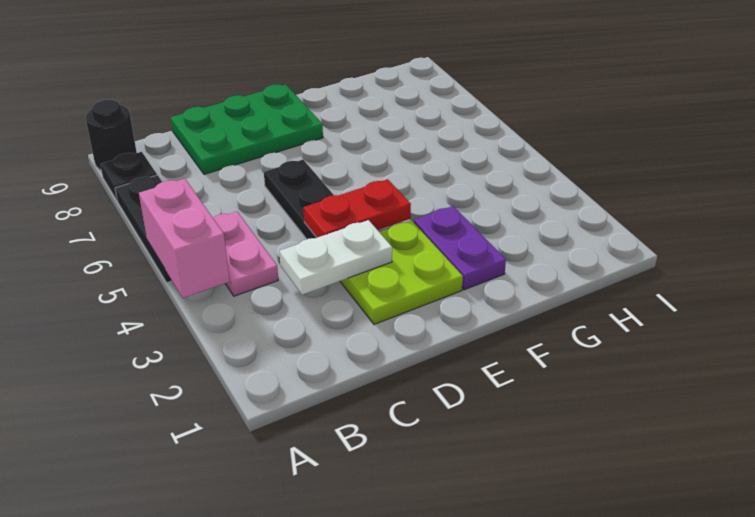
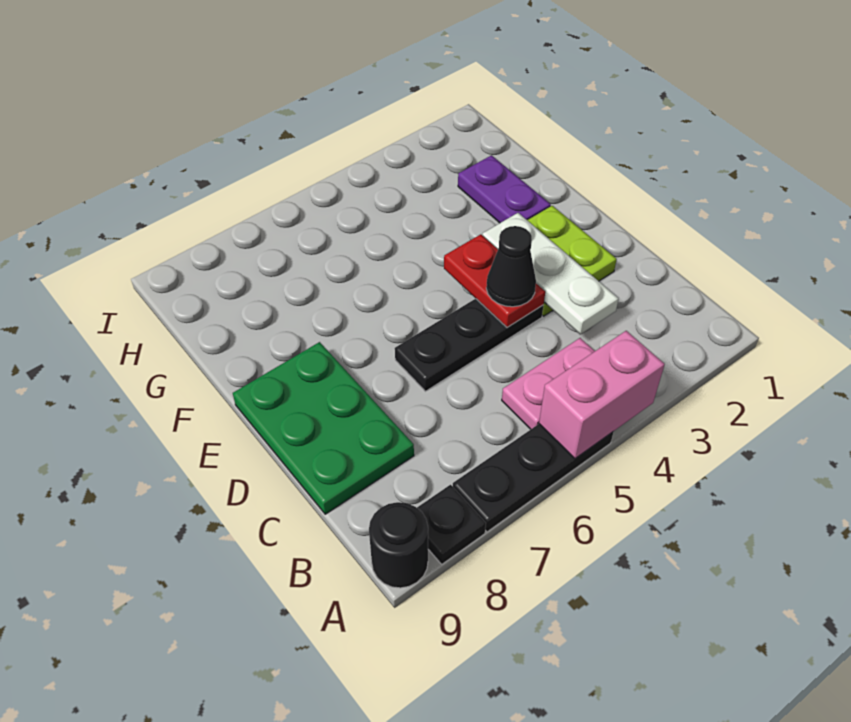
white plate C3:D3 level 2 -> white plate C3:E3 level 2
none -> black cone D4 level 3
purple plate F2:F3 level 1 -> purple plate F2:G2 level 1

